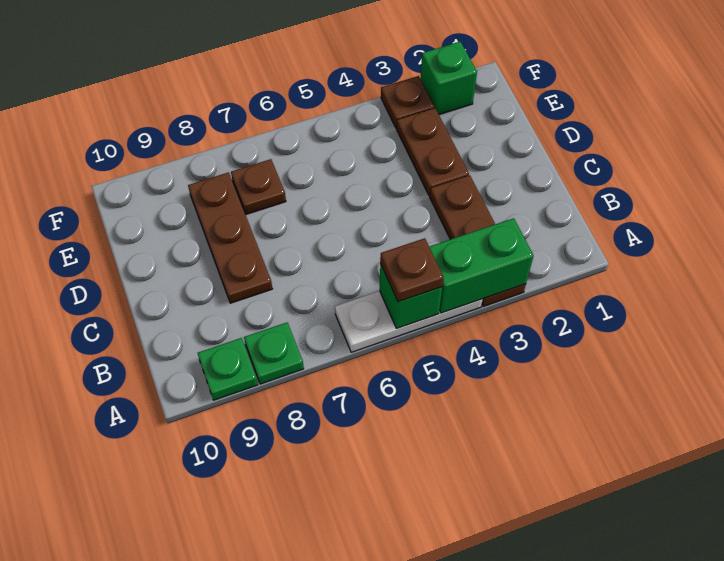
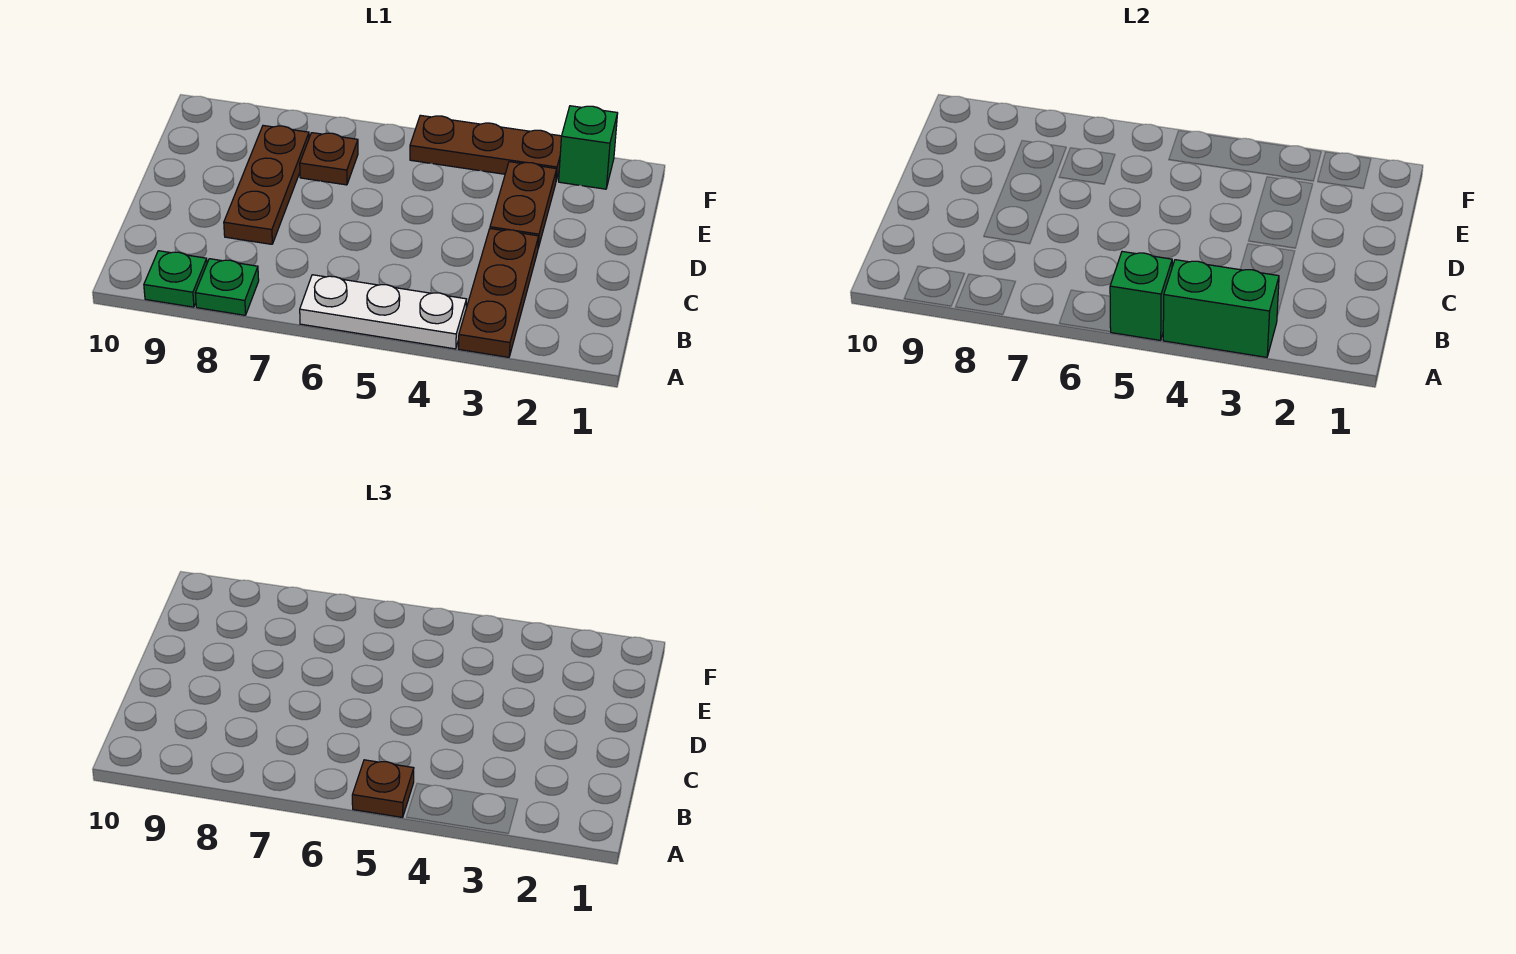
brown plate F3 level 1 -> brown plate F3:F5 level 1

